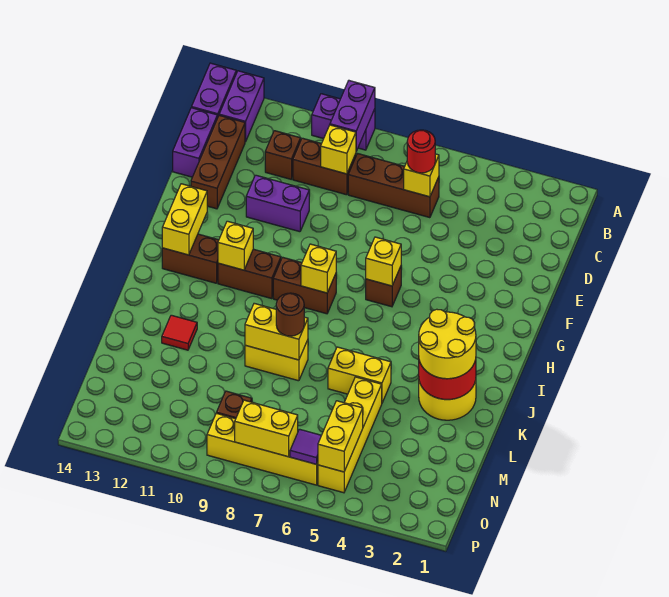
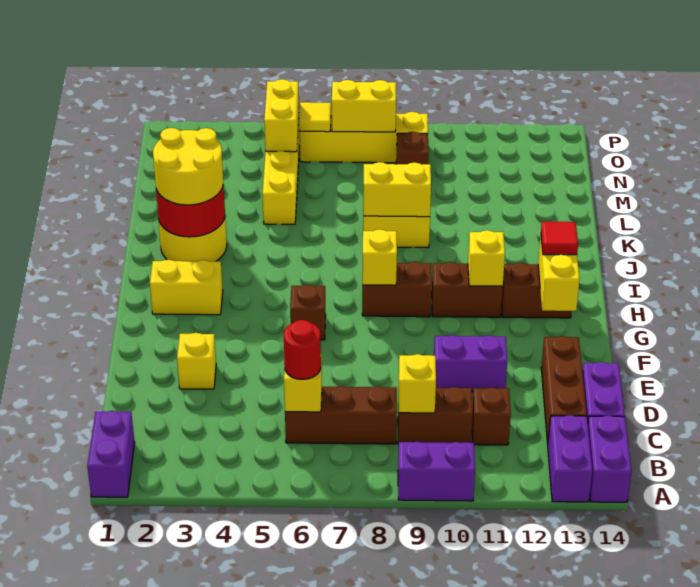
purple brick A9:B9 level 2 -> purple brick A1:B1 level 1
yellow brick G6 level 2 -> yellow brick E3 level 1
yellow brick K5:K6 level 1 -> yellow brick H2:H3 level 1
brown round brick K8 level 3 -> none
red tile K12 level 1 -> red tile H13 level 3
purple tile O6 level 2 -> yellow tile O6 level 2

